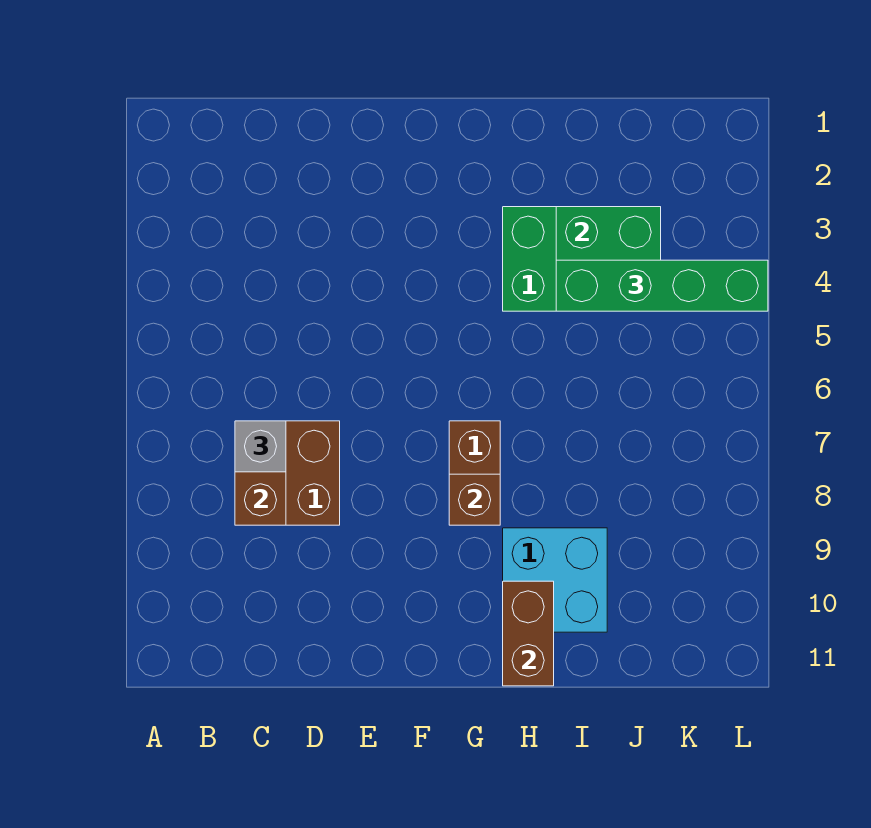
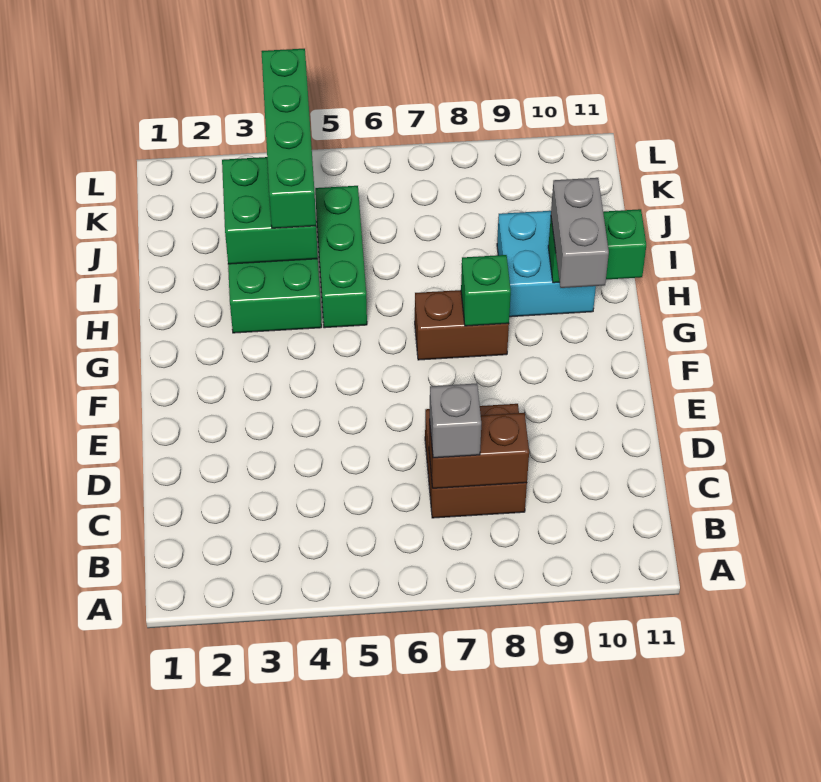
brown brick G8 level 2 -> green brick G8 level 2
none -> grey brick G10:H10 level 3
none -> green brick H5:J5 level 1
brown brick H10:H11 level 2 -> green brick H10:H11 level 2

